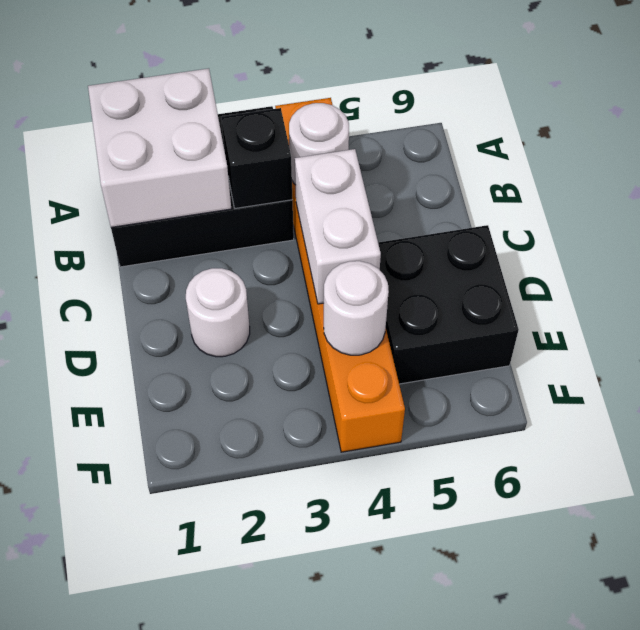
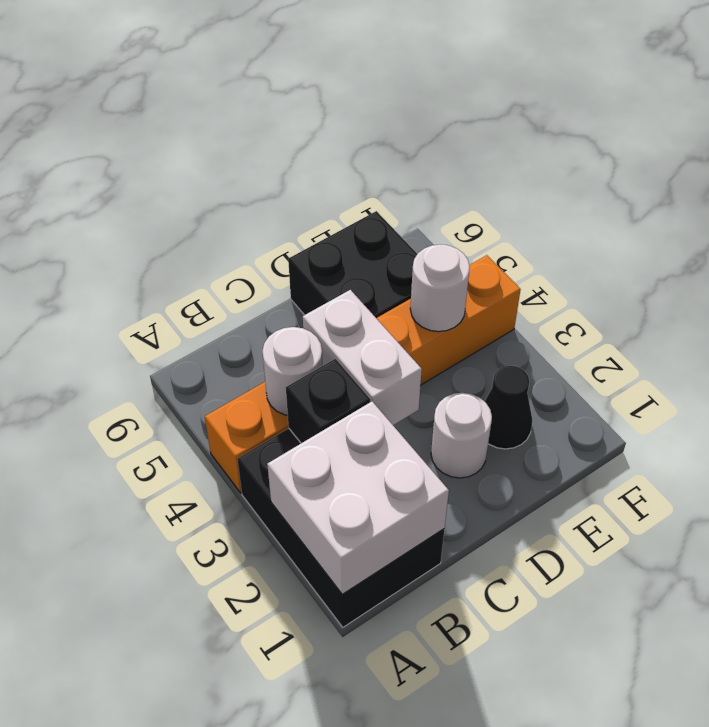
white brick C4:D4 level 2 -> white brick C3:C4 level 2
none -> black cone E2 level 1

